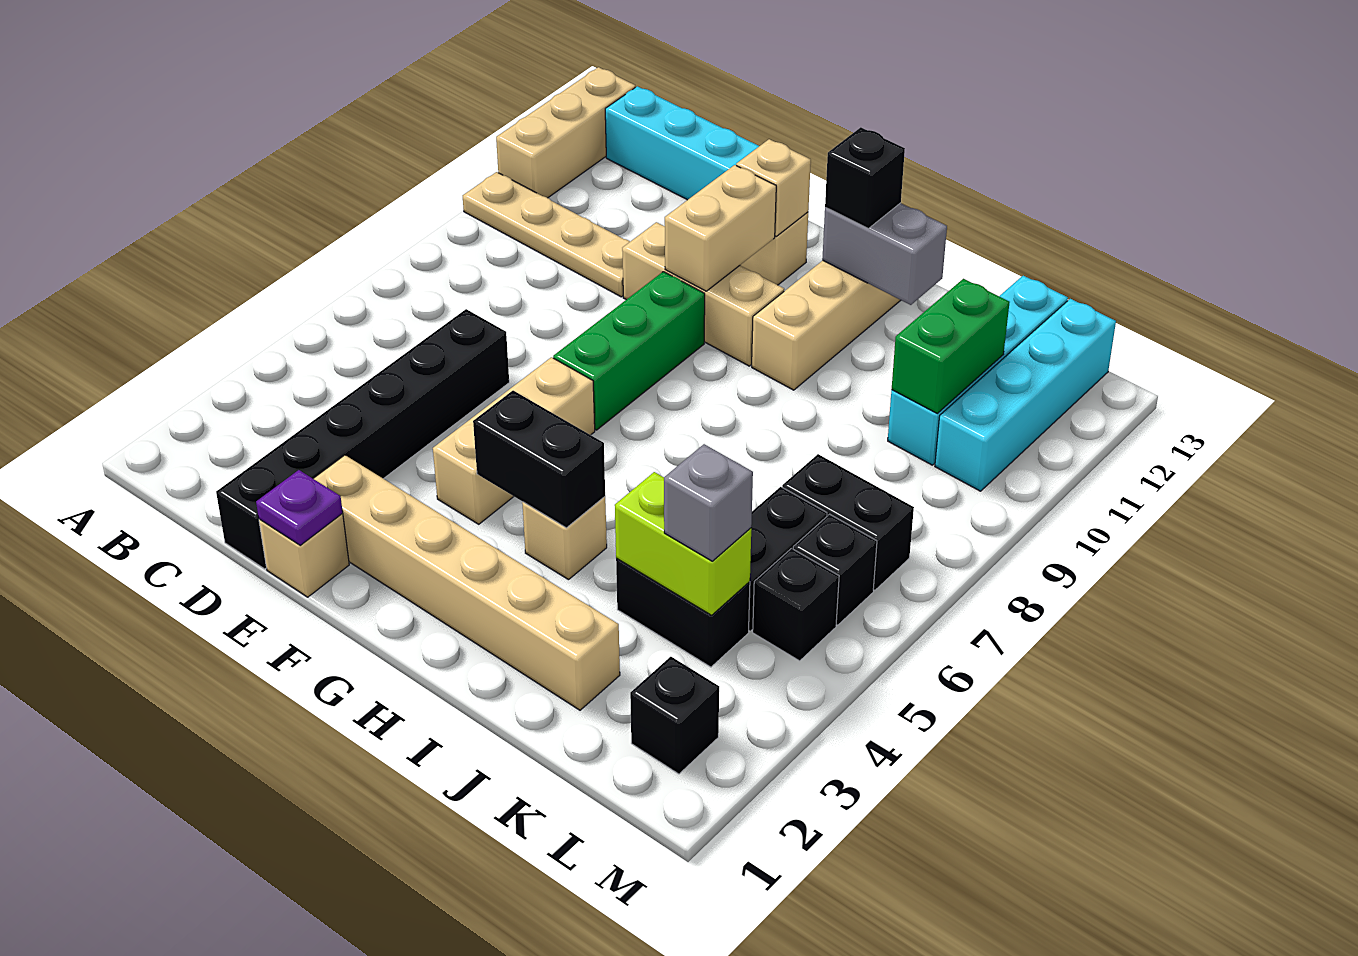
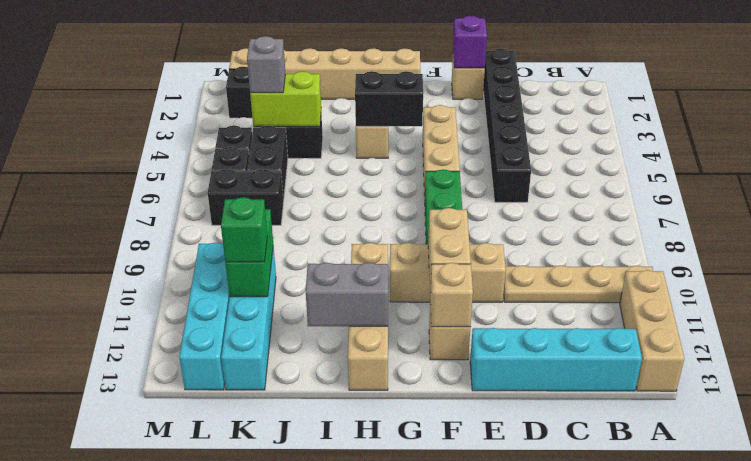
purple plate E1 level 2 -> purple brick E1 level 2
tan brick E2:J2 level 1 -> tan brick G1:L1 level 1
black brick H12 level 3 -> none
none -> green brick K11 level 3

